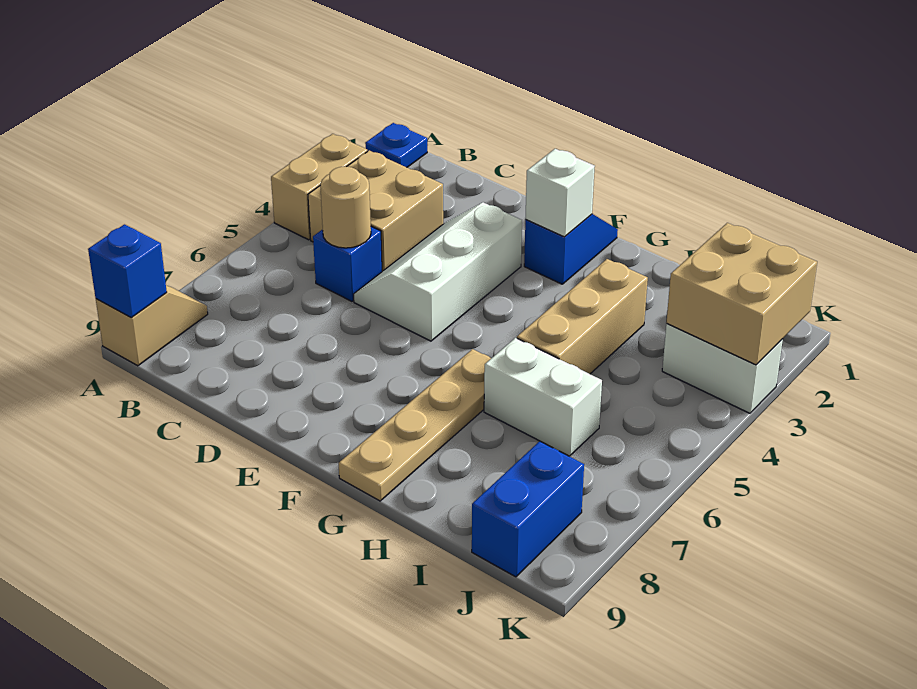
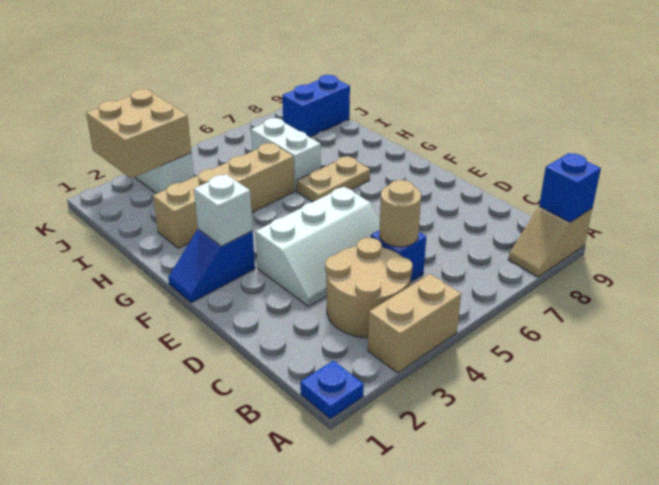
tan brick B3:C4 level 1 -> tan round brick B3:C4 level 1
tan plate G6:G9 level 1 -> tan plate G6:G7 level 1
tan brick H3:H5 level 1 -> tan brick H2:H5 level 1

